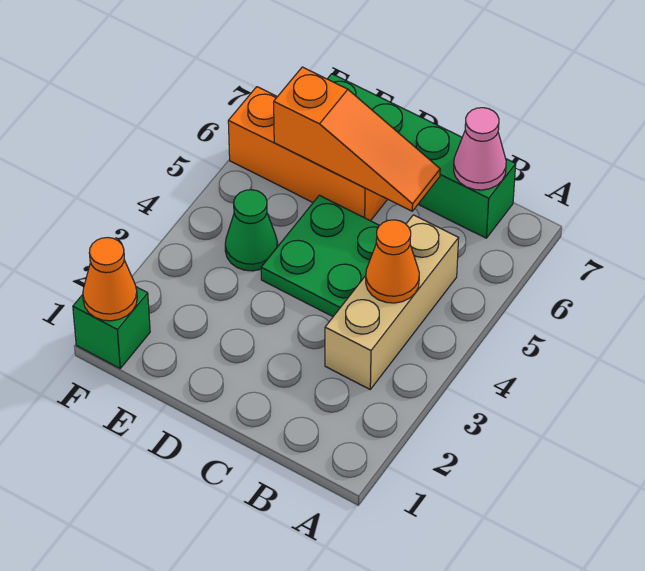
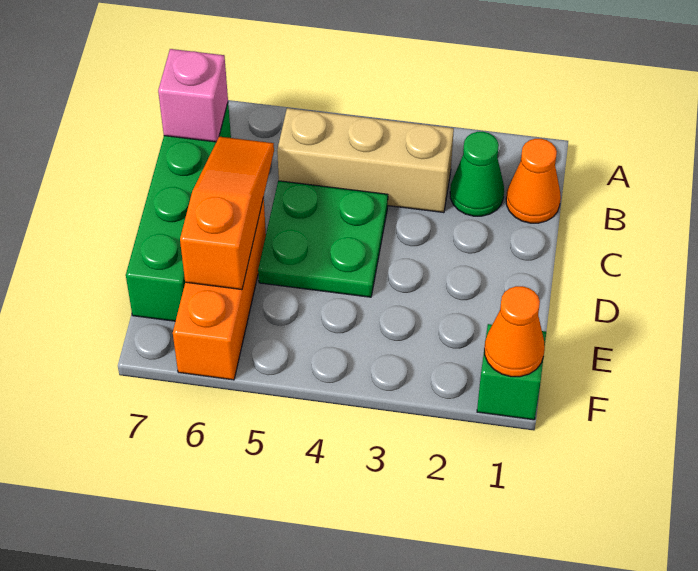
orange cone B4 level 2 -> orange cone B1 level 1
pink cone B7 level 2 -> pink brick B7 level 2
green cone E4 level 1 -> green cone B2 level 1

